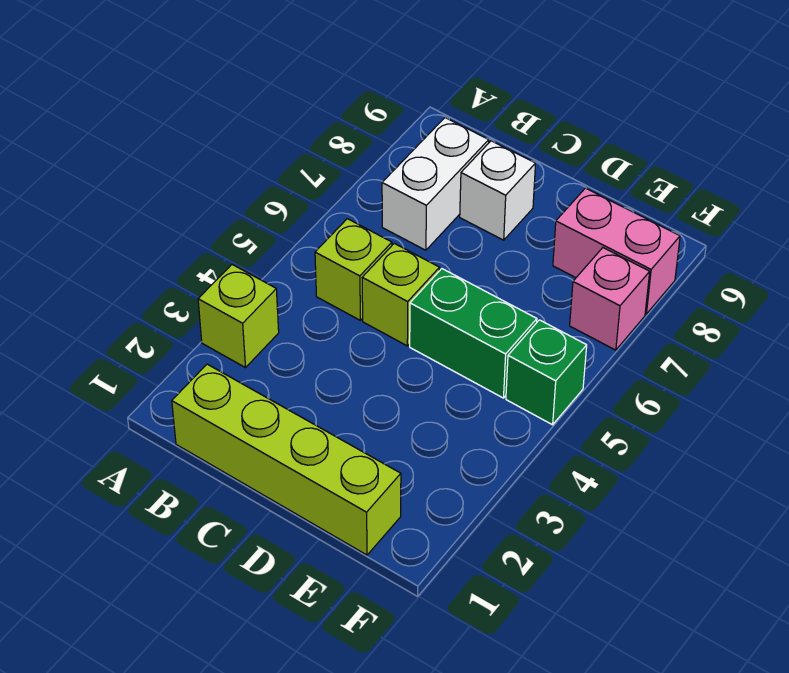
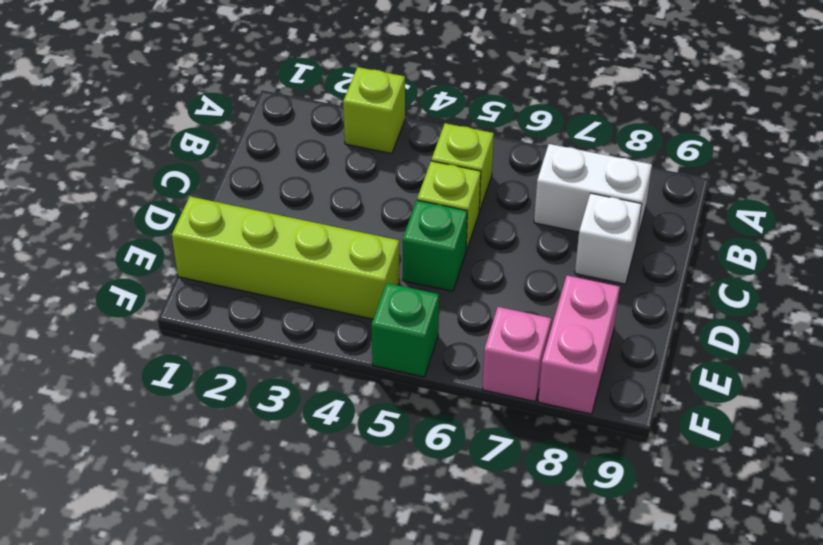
lime brick B1:E1 level 1 -> lime brick E1:E4 level 1
green brick D5:E5 level 1 -> green brick D5 level 1

